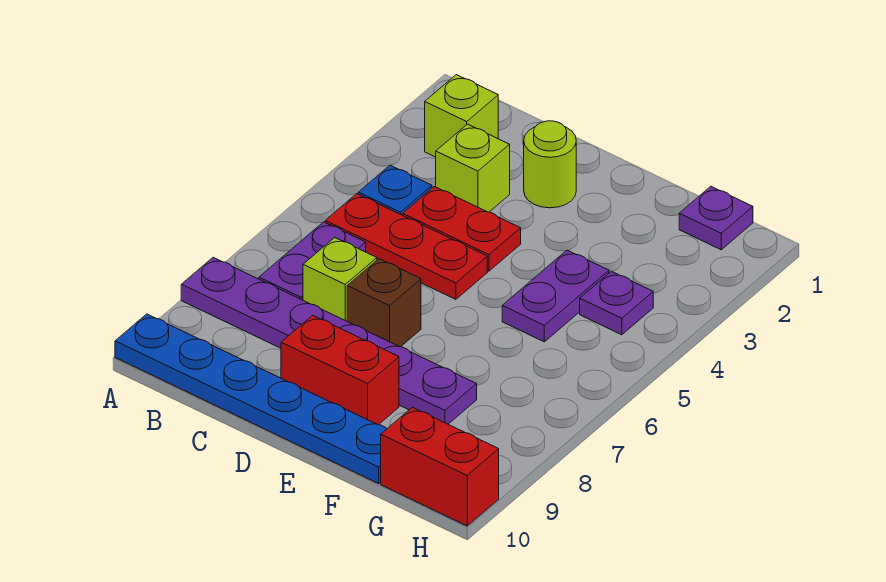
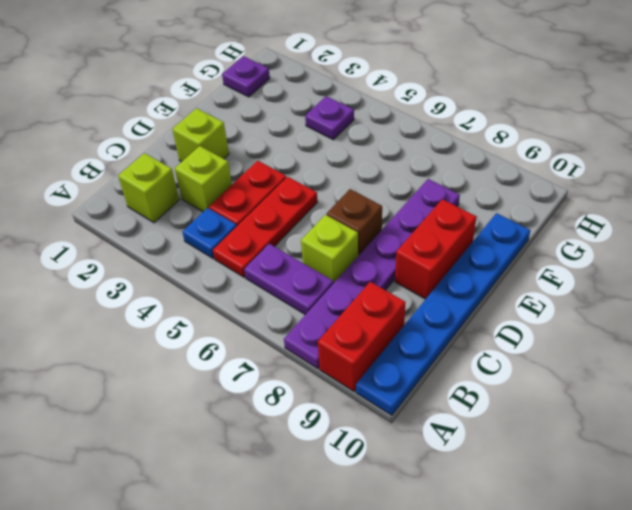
lime round brick D2 level 1 -> lime brick D2 level 1
purple plate F4:F5 level 1 -> none
red brick G10:H10 level 1 -> red brick A9:B9 level 1

